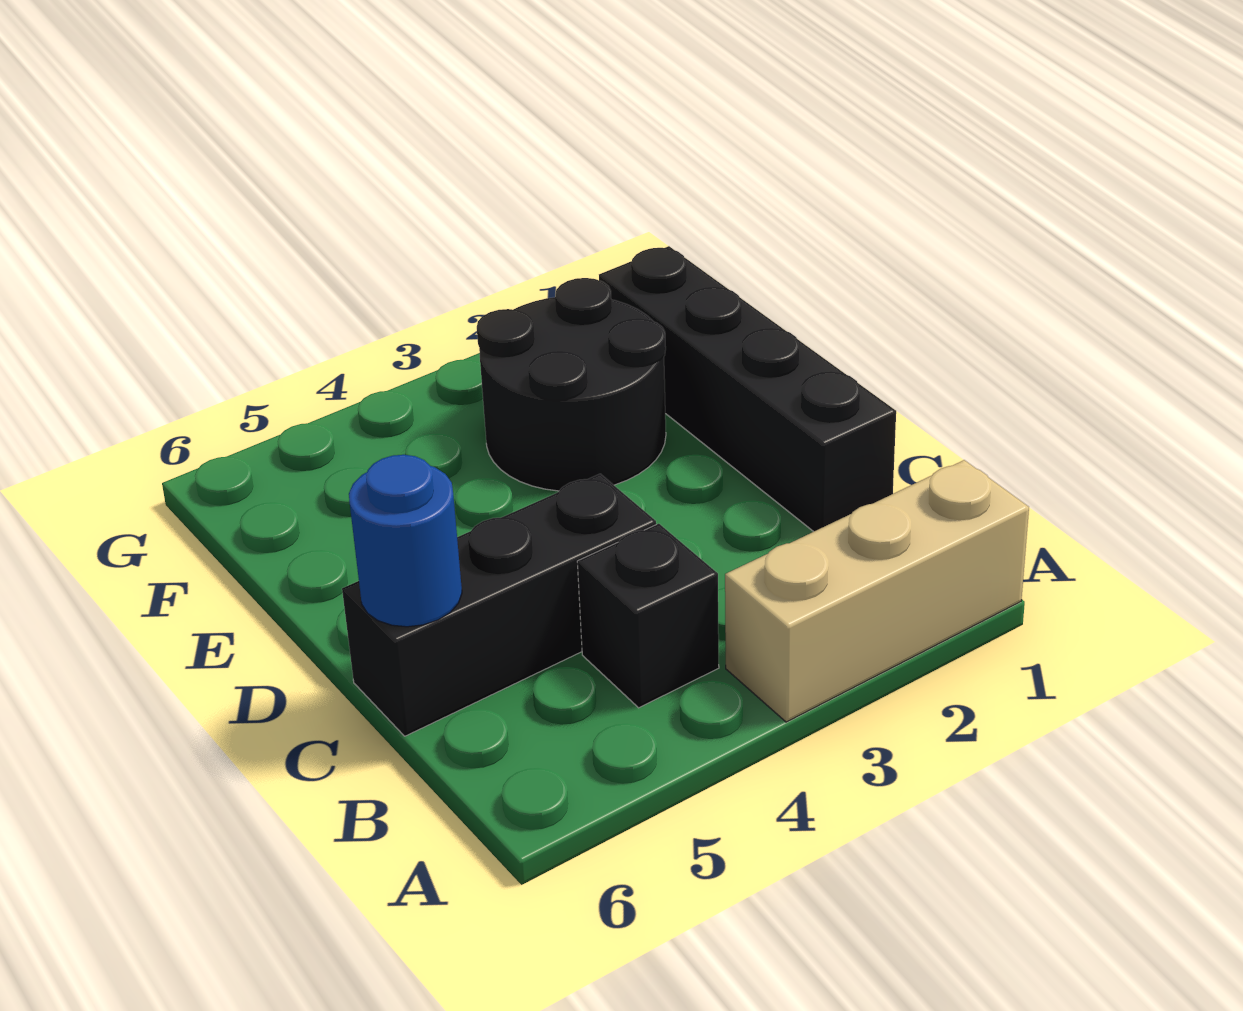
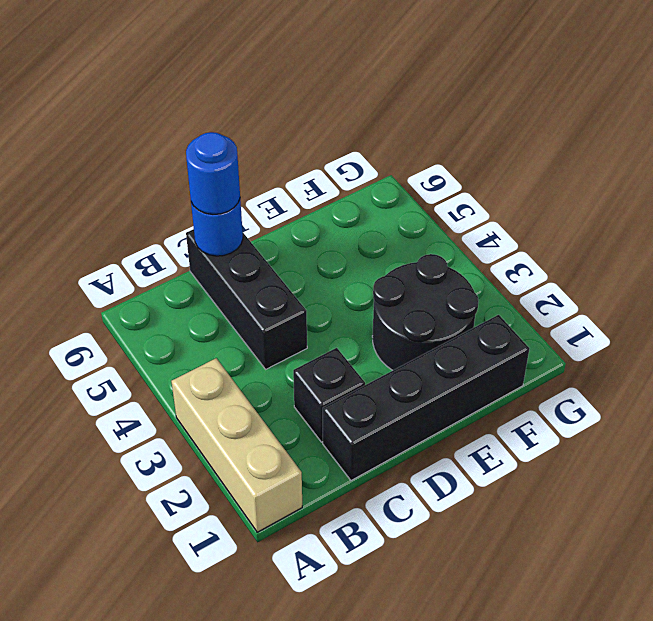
black brick B4 level 1 -> black brick C2 level 1
none -> blue round brick C6 level 3

